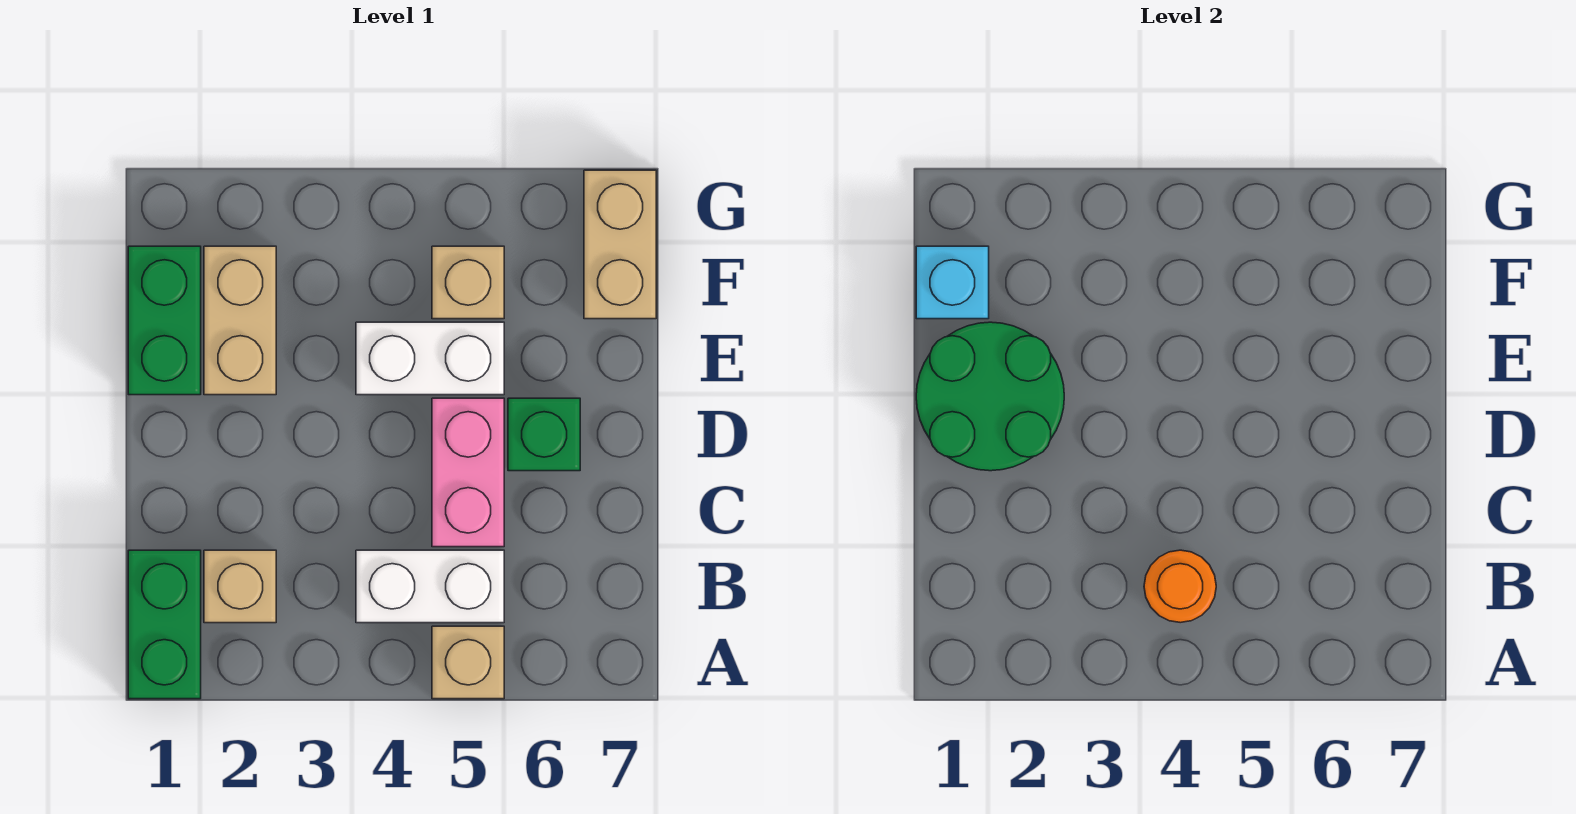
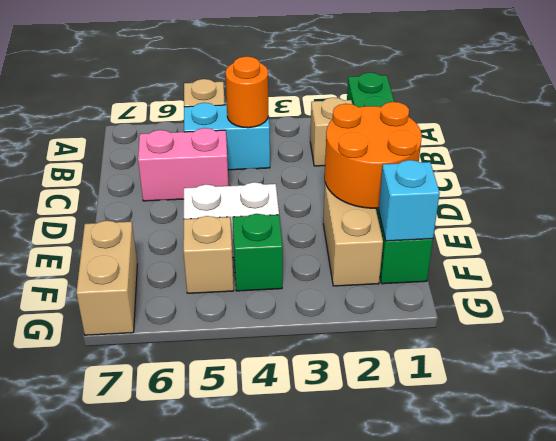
white brick B4:B5 level 1 -> cyan brick B4:B5 level 1
pink brick C5:D5 level 1 -> pink brick C5:C6 level 1
green round brick D1:E2 level 2 -> orange round brick D1:E2 level 2
green brick D6 level 1 -> green brick F4 level 1

